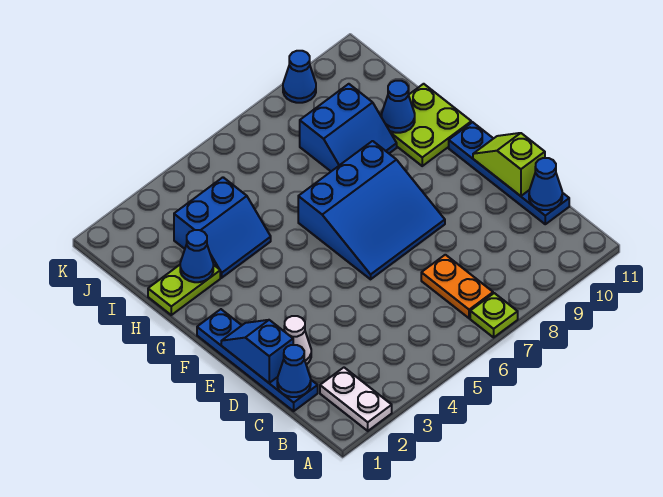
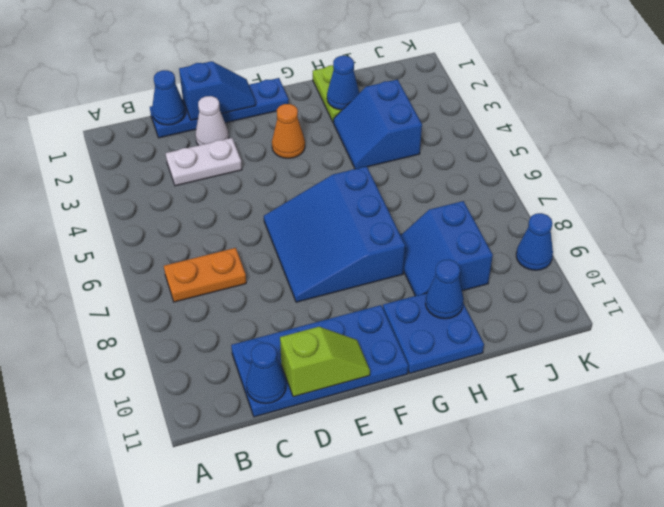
white plate A2:B2 level 1 -> white plate C3:D3 level 1
lime plate A7 level 1 -> none
blue plate C11:F11 level 1 -> blue plate C10:F11 level 1
none -> orange cone F3 level 1
lime plate G10:H11 level 1 -> blue plate G10:H11 level 1

